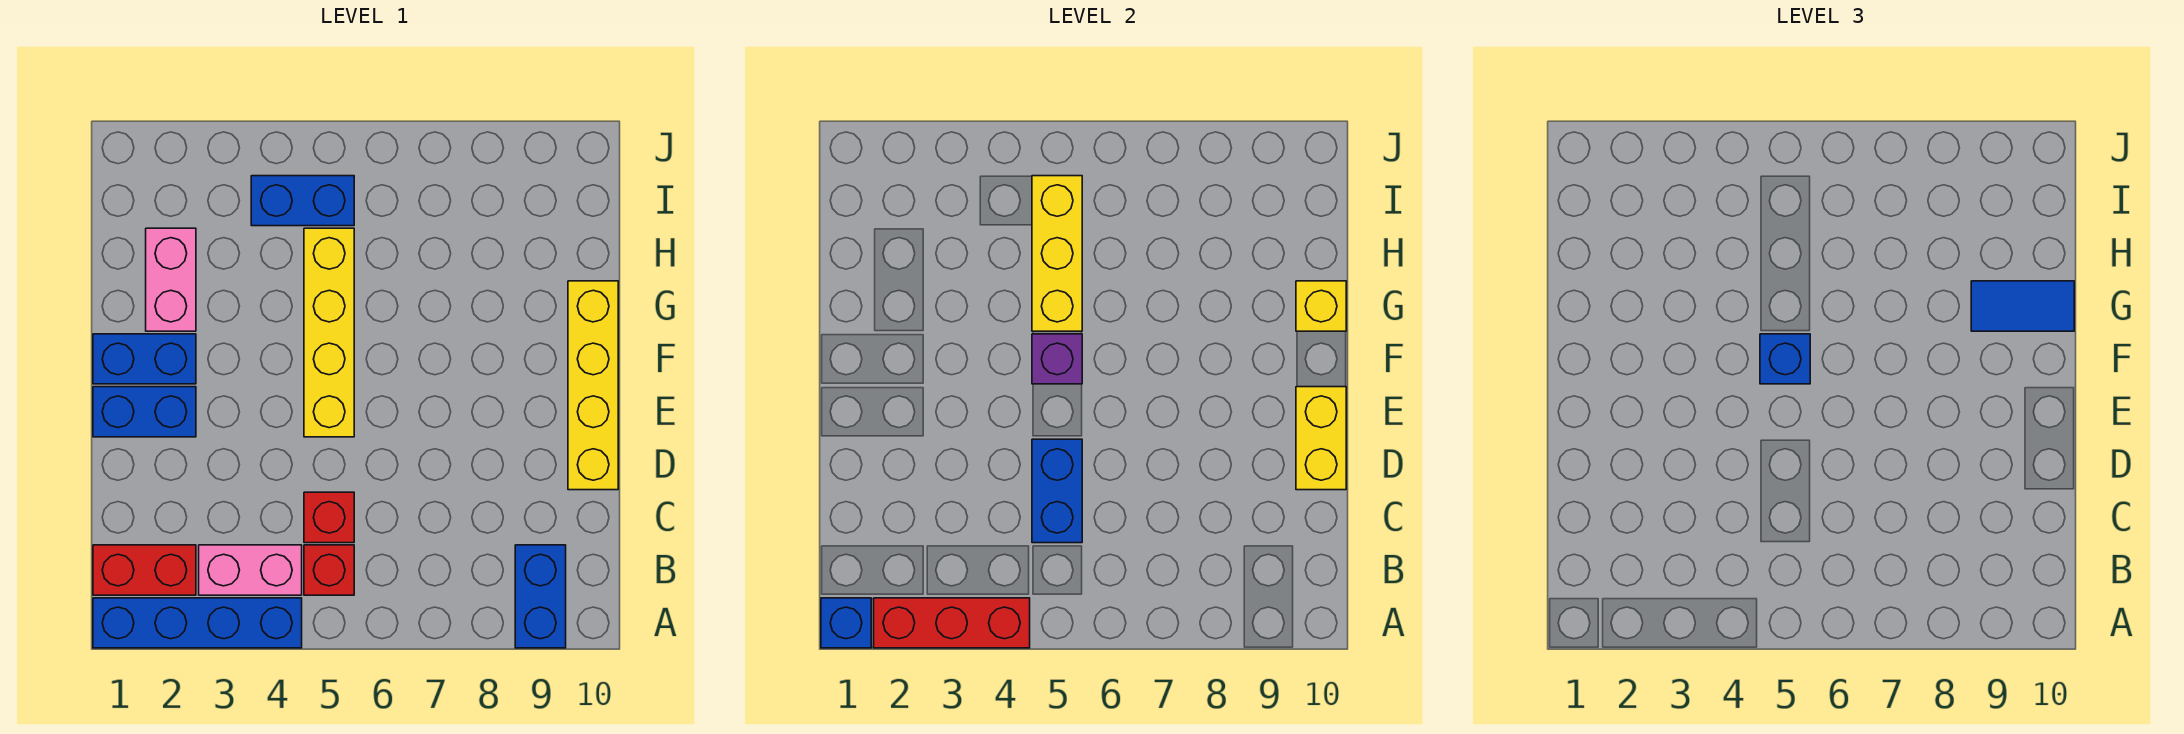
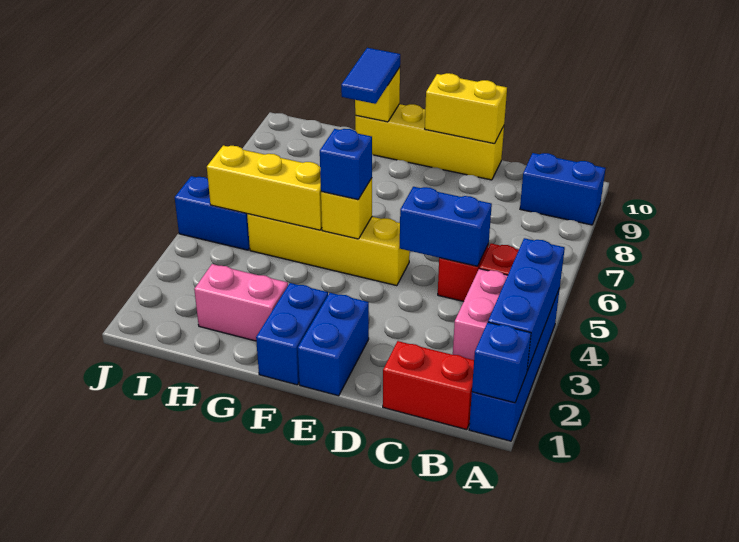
red brick A2:A4 level 2 -> blue brick A2:A4 level 2
red brick B1:B2 level 1 -> red brick B1:C1 level 1
purple brick F5 level 2 -> yellow brick F5 level 2
blue brick I4:I5 level 1 -> blue brick I5:J5 level 1

